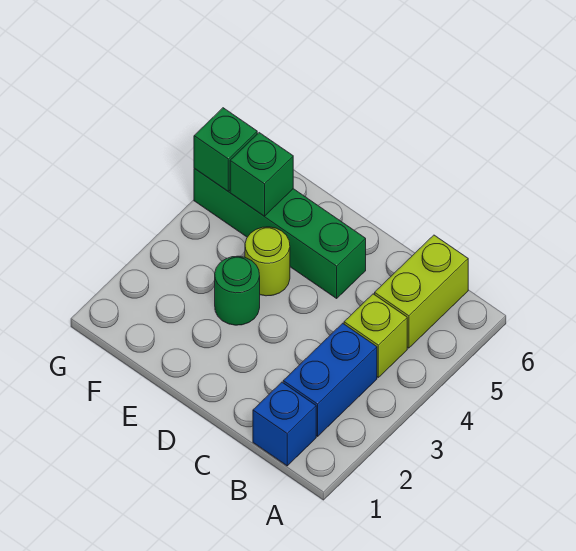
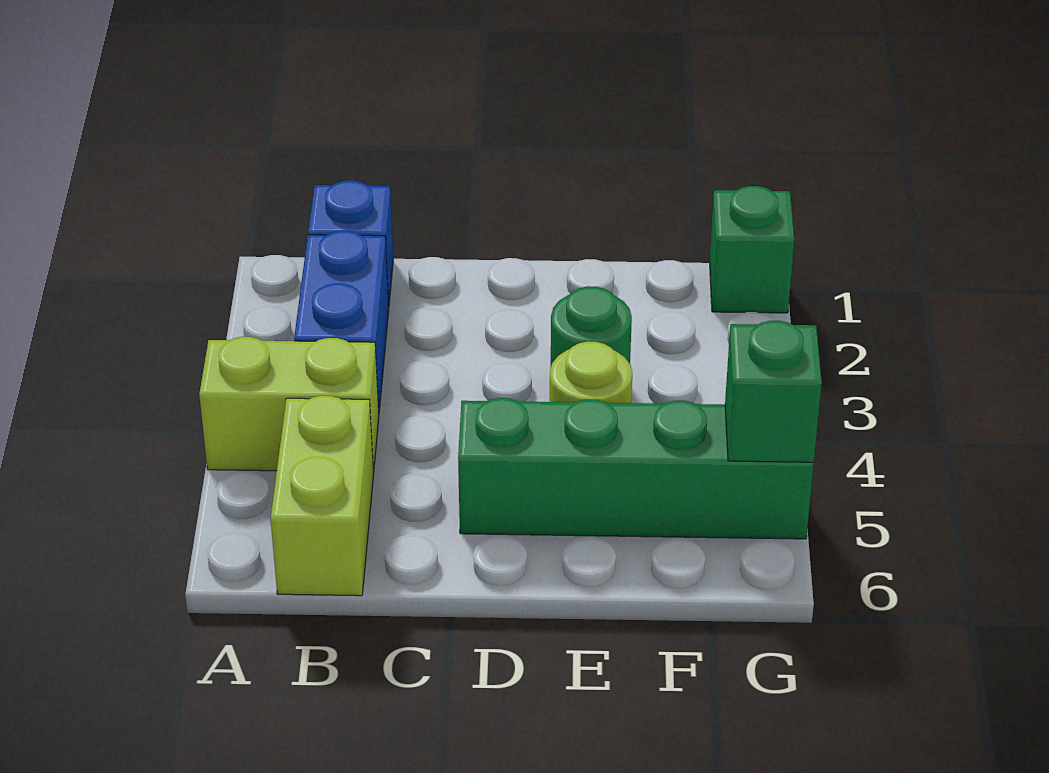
lime brick B4 level 1 -> lime brick A4:B4 level 1
green brick F5 level 2 -> green brick G1 level 1

